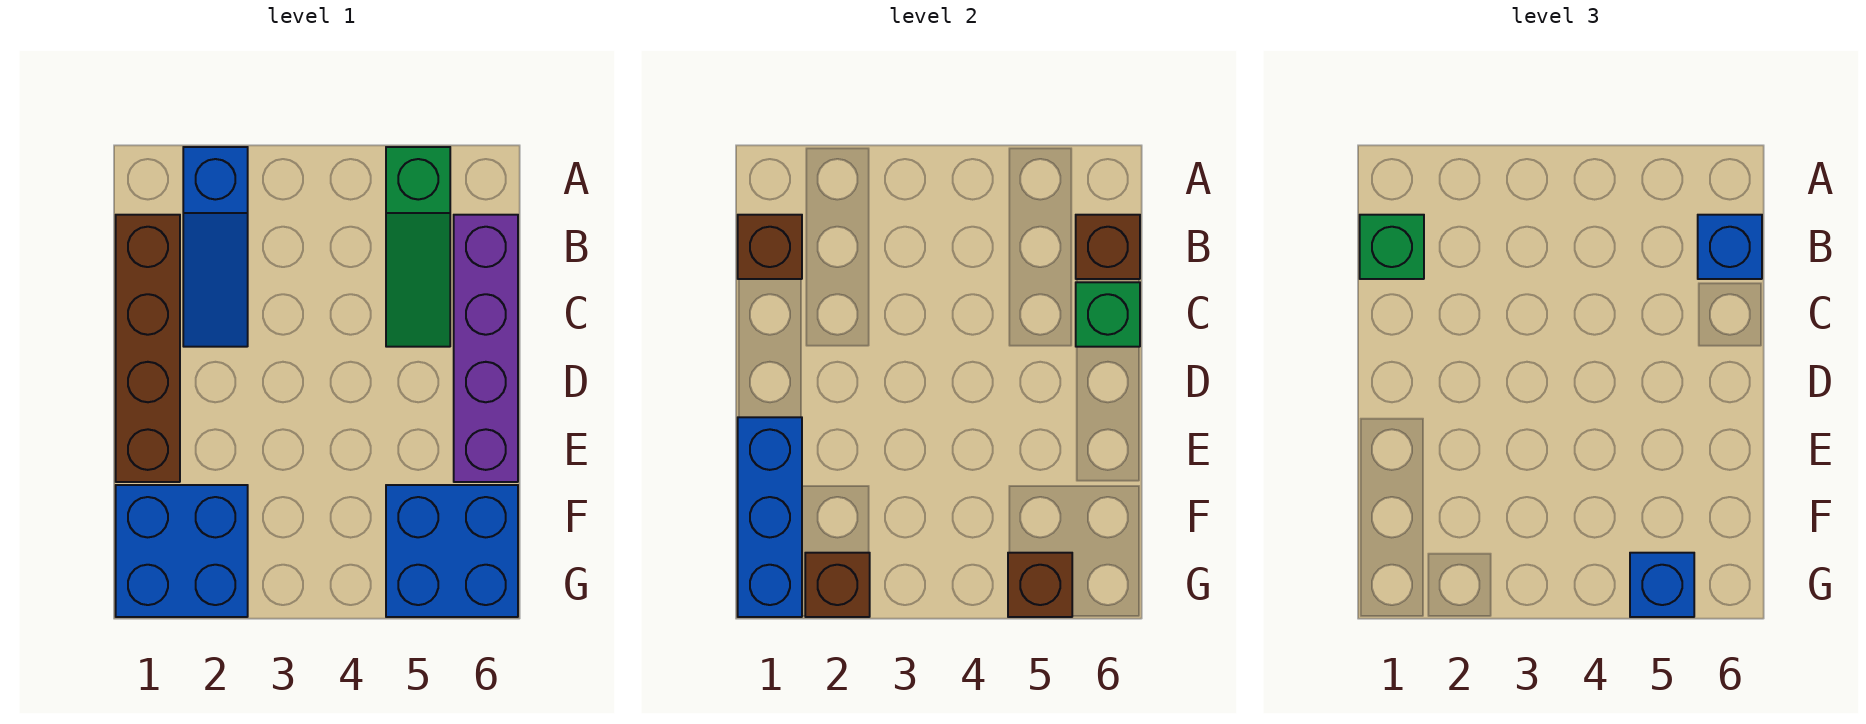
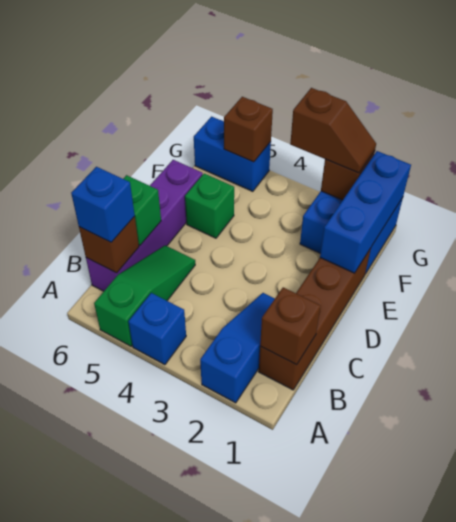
green brick B1 level 3 -> green brick E5 level 1
blue brick F5:G6 level 1 -> blue brick G5:G6 level 1
none -> brown slope G2:G3 level 3 top 3
blue brick G5 level 3 -> blue brick A4 level 1

